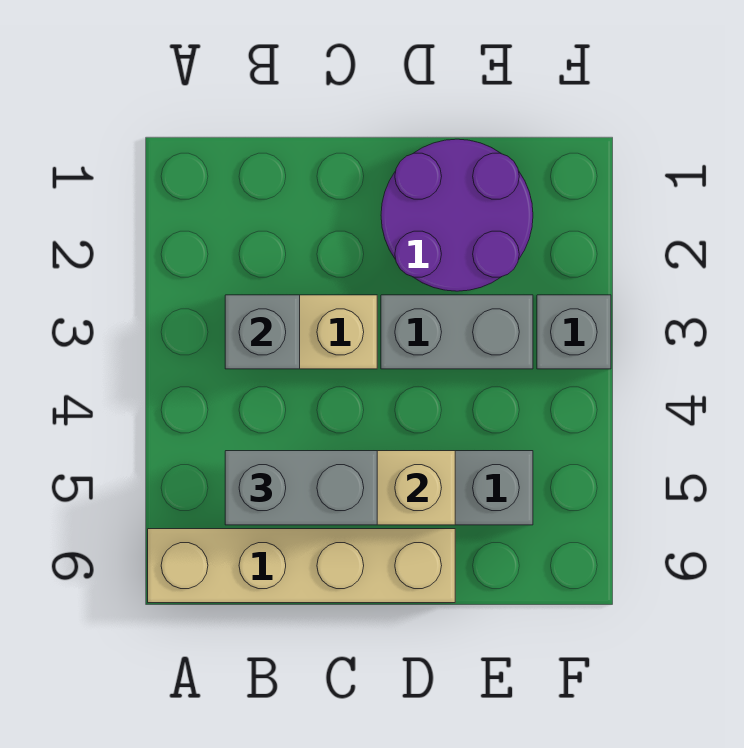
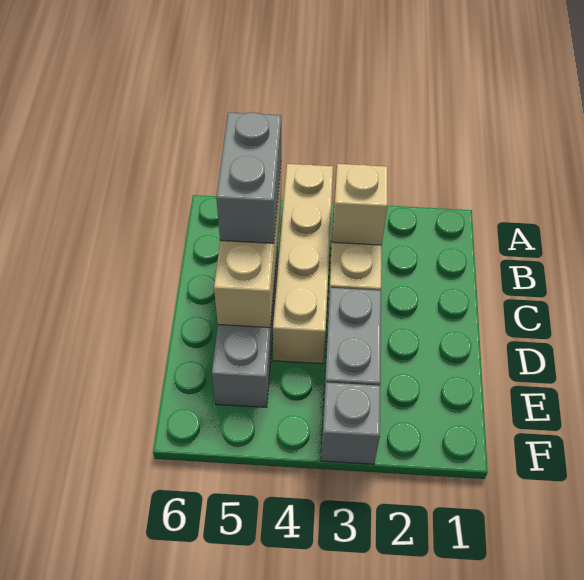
tan brick A6:D6 level 1 -> tan brick A4:D4 level 1
grey brick B3 level 2 -> tan brick B3 level 2
purple round brick D1:E2 level 1 -> none

